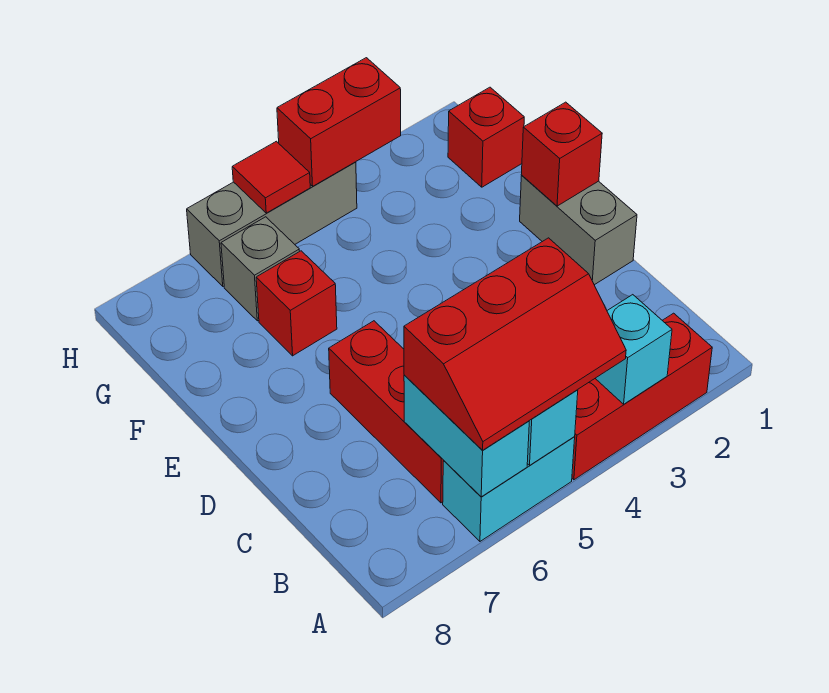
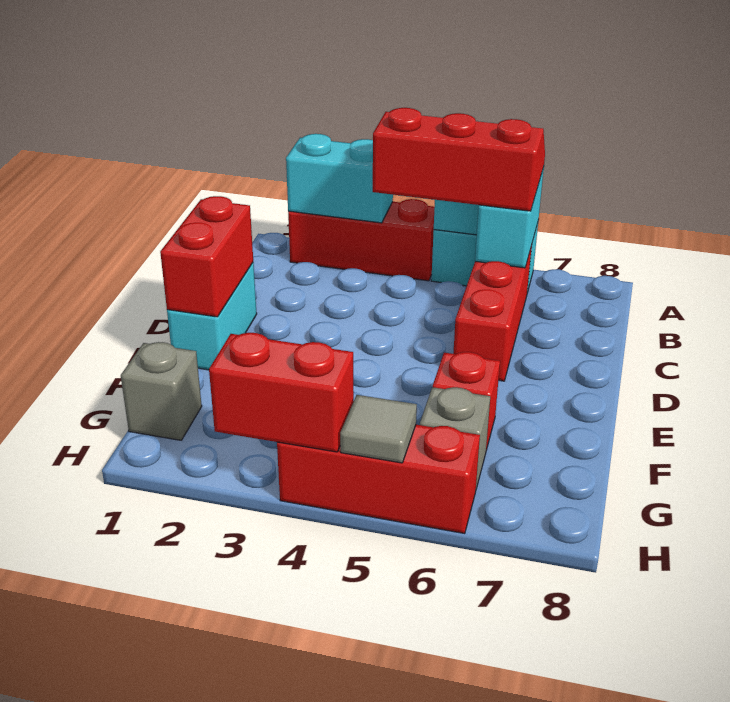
cyan brick A3 level 2 -> cyan brick A2:A3 level 2
grey brick D1:E1 level 1 -> cyan brick D1:E1 level 1
red brick E1 level 2 -> red brick D1:E1 level 2
red brick G1 level 1 -> grey brick G1 level 1
grey brick H4:H6 level 1 -> red brick H4:H6 level 1
red tile H5 level 2 -> grey tile H5 level 2

